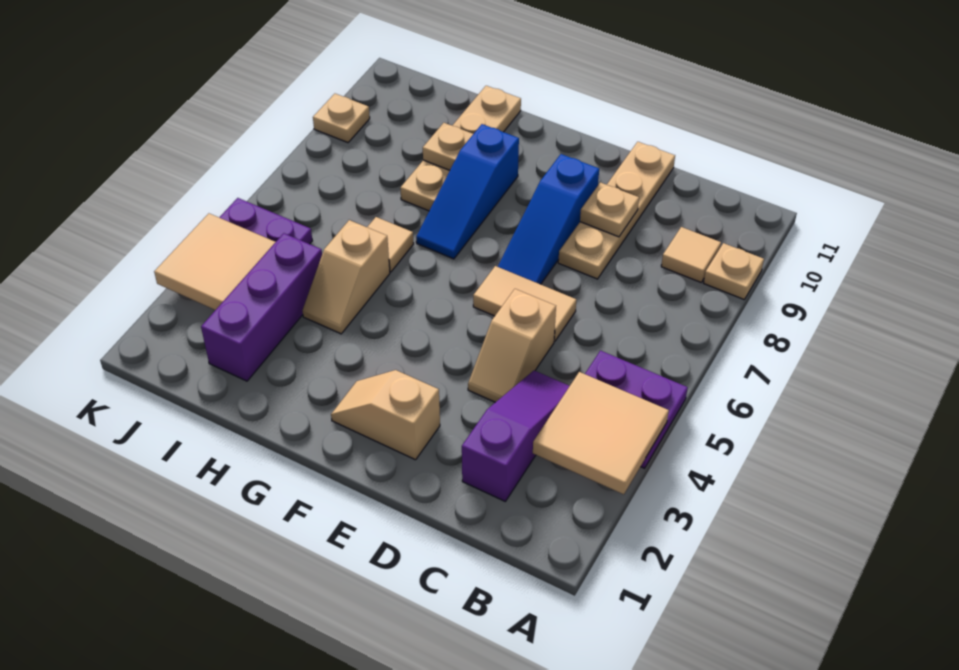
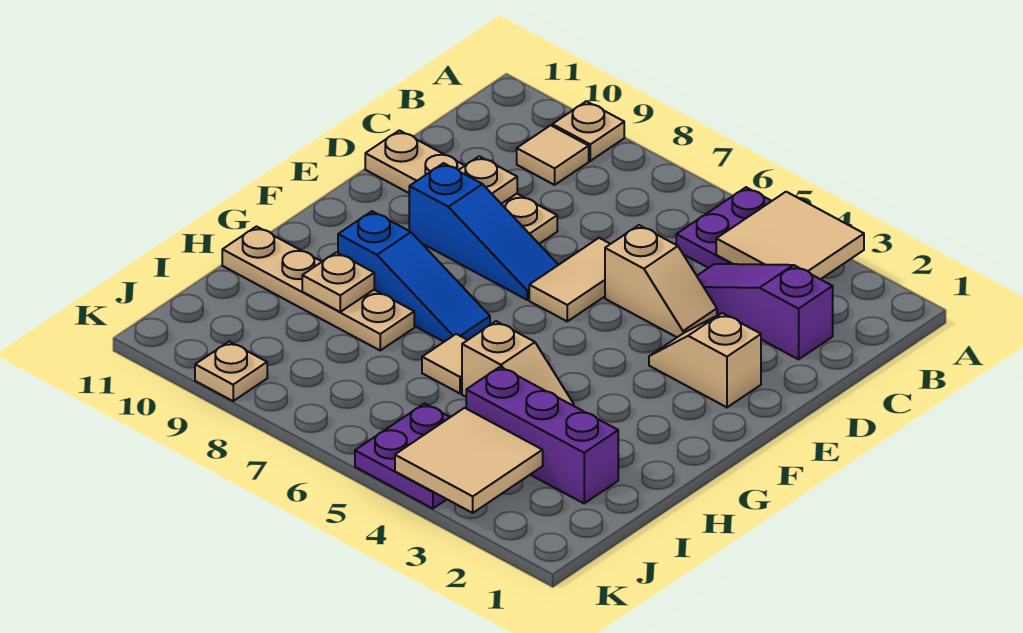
tan slope E2:F2 level 1 top E -> tan slope E2:E3 level 1 top 2

